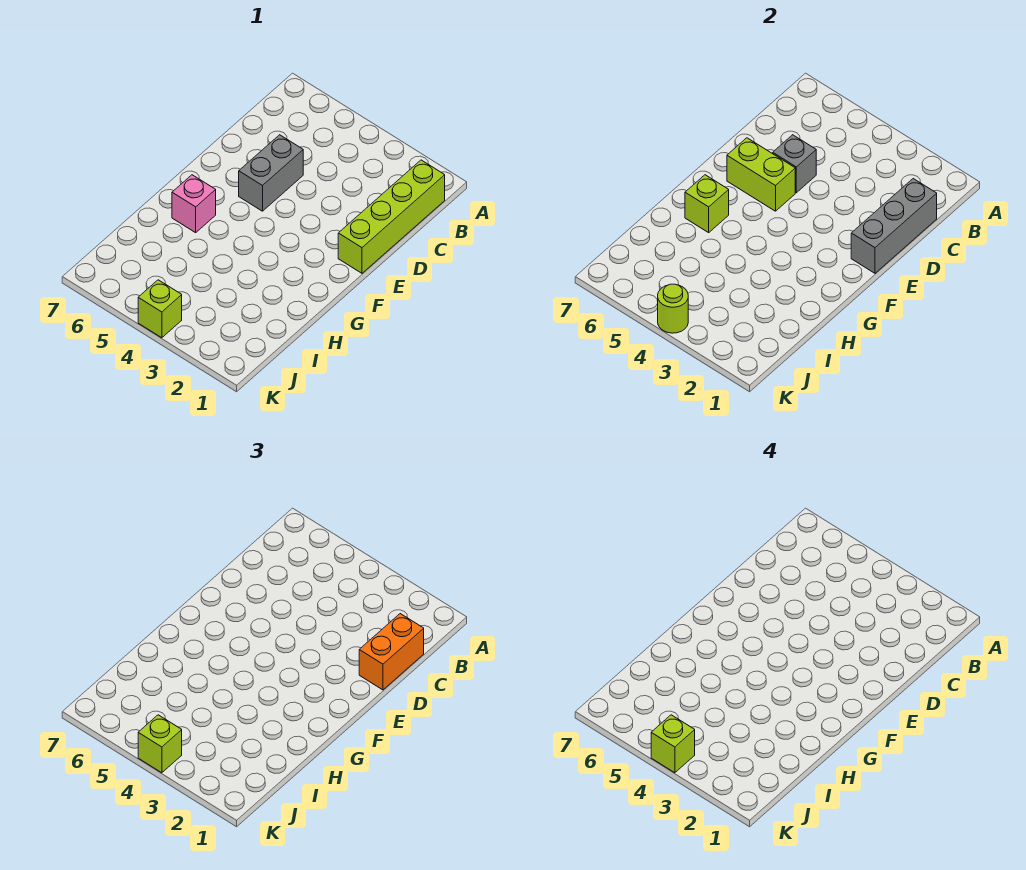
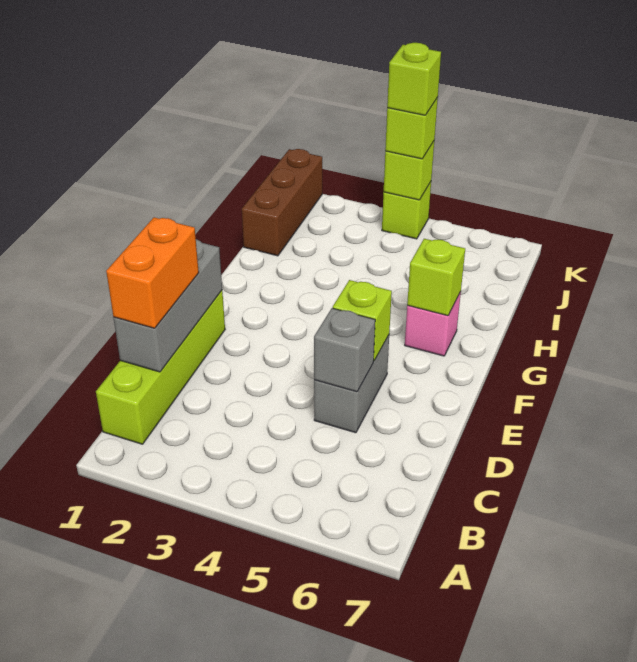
lime brick E5:E6 level 2 -> lime brick E5 level 2
none -> brown brick I1:K1 level 1
lime round brick K4 level 2 -> lime brick K4 level 2

